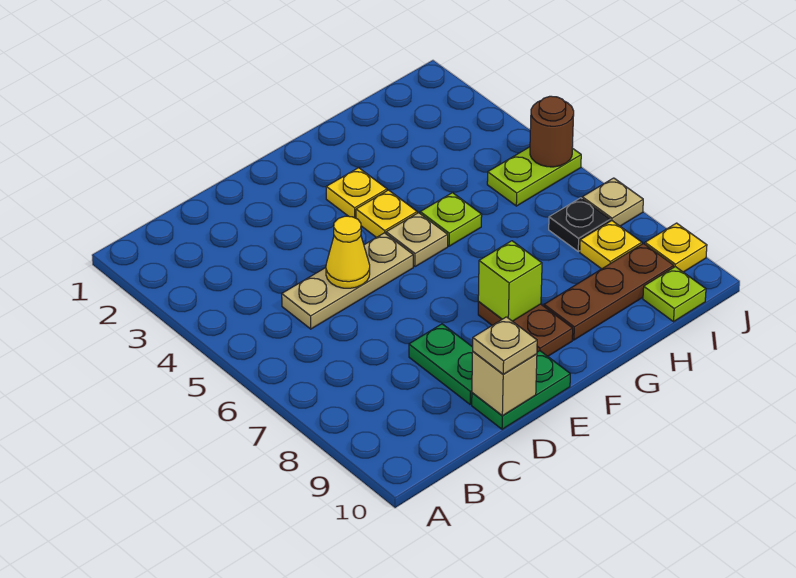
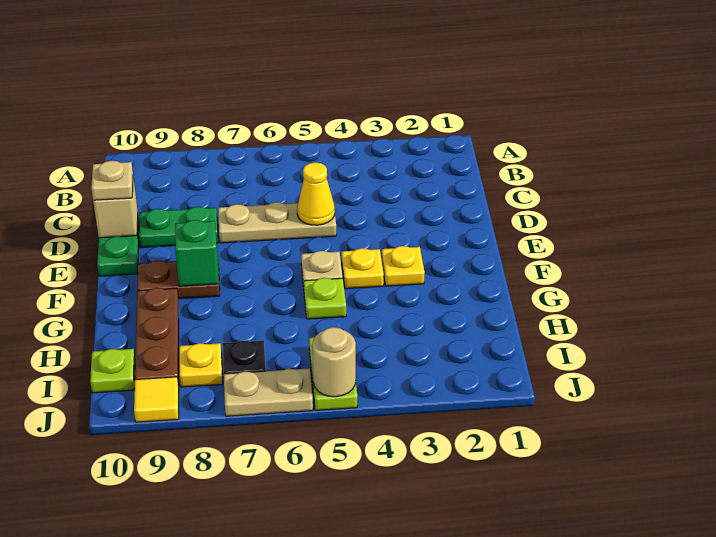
tan plate C5:E5 level 1 -> tan plate D5:D7 level 1
lime brick F8 level 2 -> green brick F8 level 2
brown round brick J5 level 2 -> tan round brick J5 level 2
tan plate J7 level 1 -> tan plate J6:J7 level 1
yellow plate J9 level 1 -> yellow tile J9 level 1

